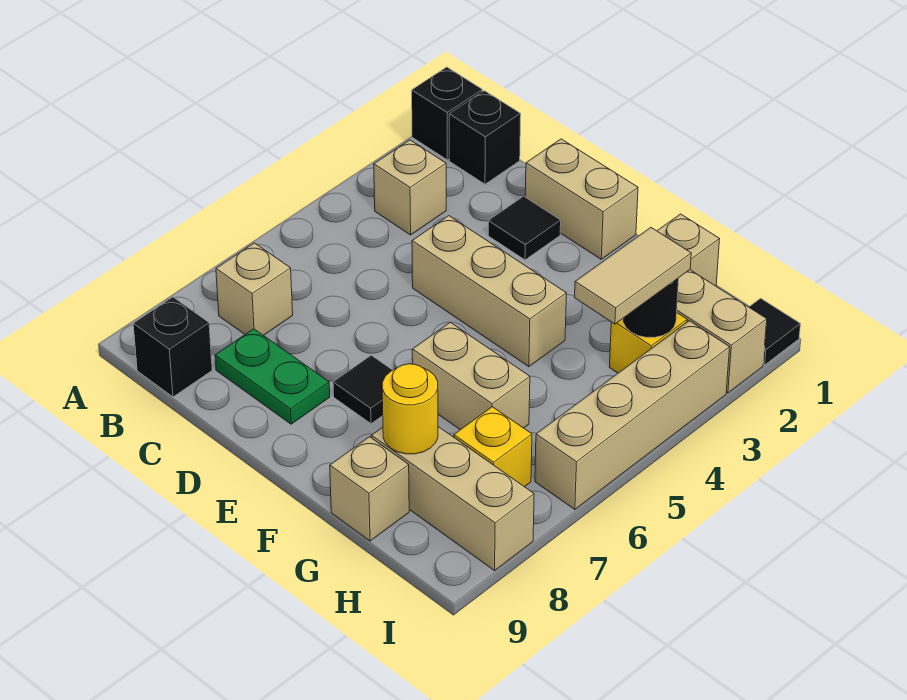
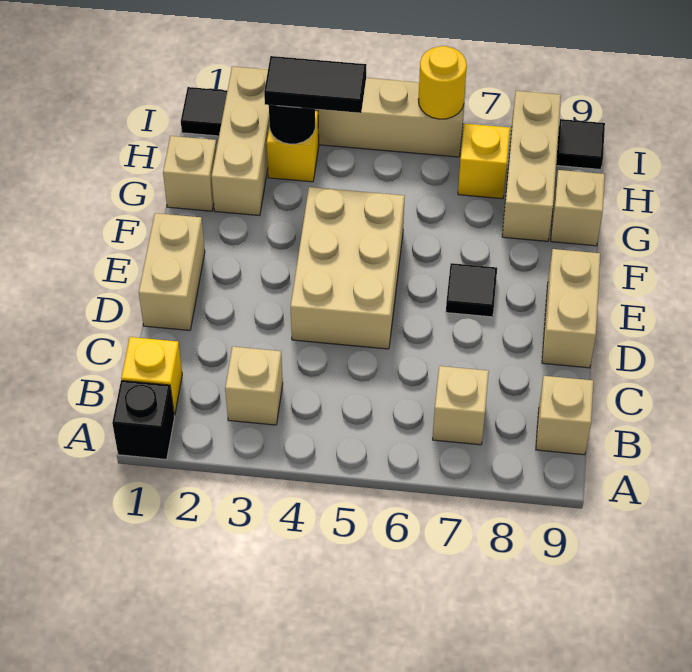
black brick B1 level 1 -> yellow brick B1 level 1
black brick B9 level 1 -> tan brick B9 level 1
green plate C8:D8 level 1 -> none
black tile D2 level 1 -> black tile I9 level 1
tan brick D4:F4 level 1 -> tan brick D4:F5 level 1
tan brick F6:G6 level 1 -> tan brick D9:E9 level 1
yellow round brick G8 level 2 -> yellow round brick I6 level 2
tan tile H3:H4 level 3 -> black tile H3:H4 level 3

